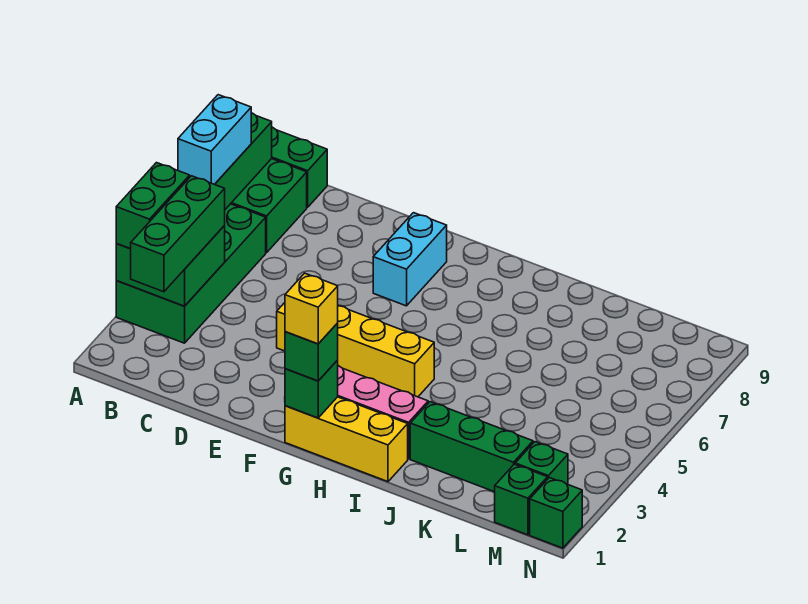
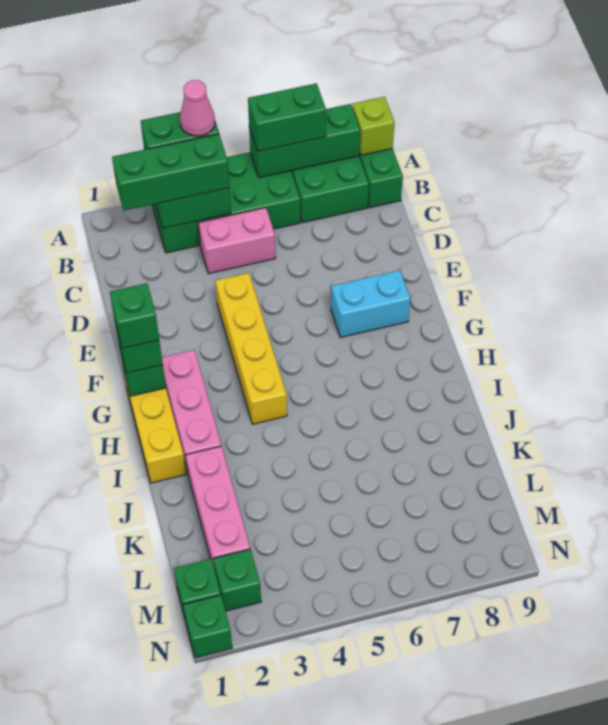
none -> pink cone A4 level 4
cyan brick A6:A7 level 3 -> green brick A6:A7 level 3
none -> lime brick A9 level 2
none -> pink brick C4:C5 level 1
yellow brick G1 level 4 -> green brick G1 level 4
green brick J2:L2 level 1 -> pink brick J2:L2 level 1

